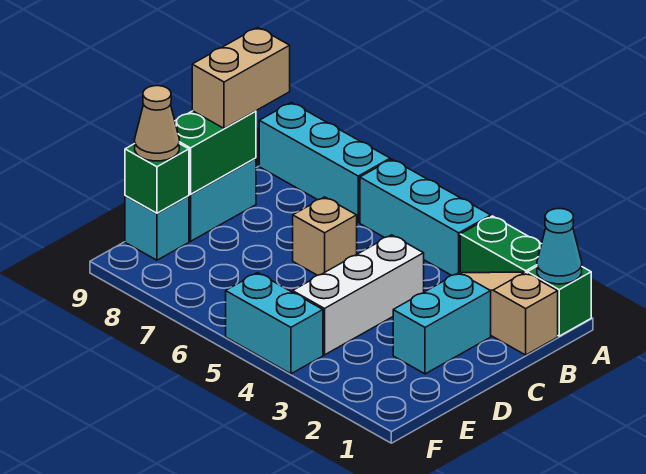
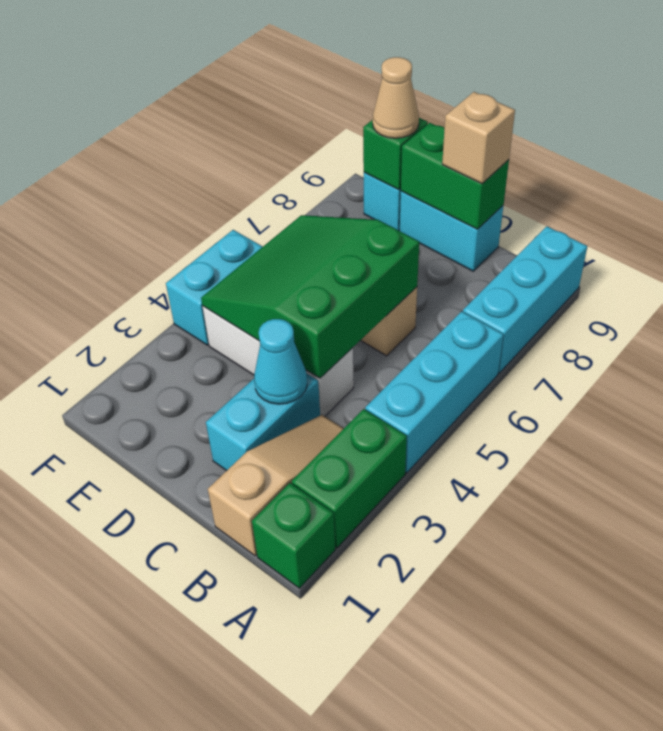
cyan cone A1 level 2 -> cyan cone C3 level 2
tan brick B9:C9 level 3 -> tan brick C9 level 3
cyan brick C2:D2 level 1 -> cyan brick C2:C3 level 1
none -> green slope C4:E6 level 2 top C

